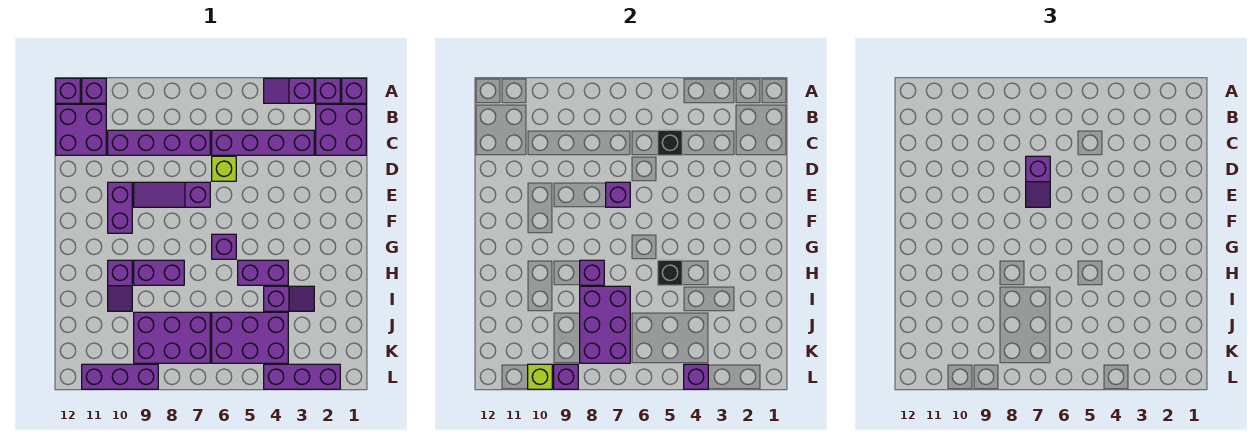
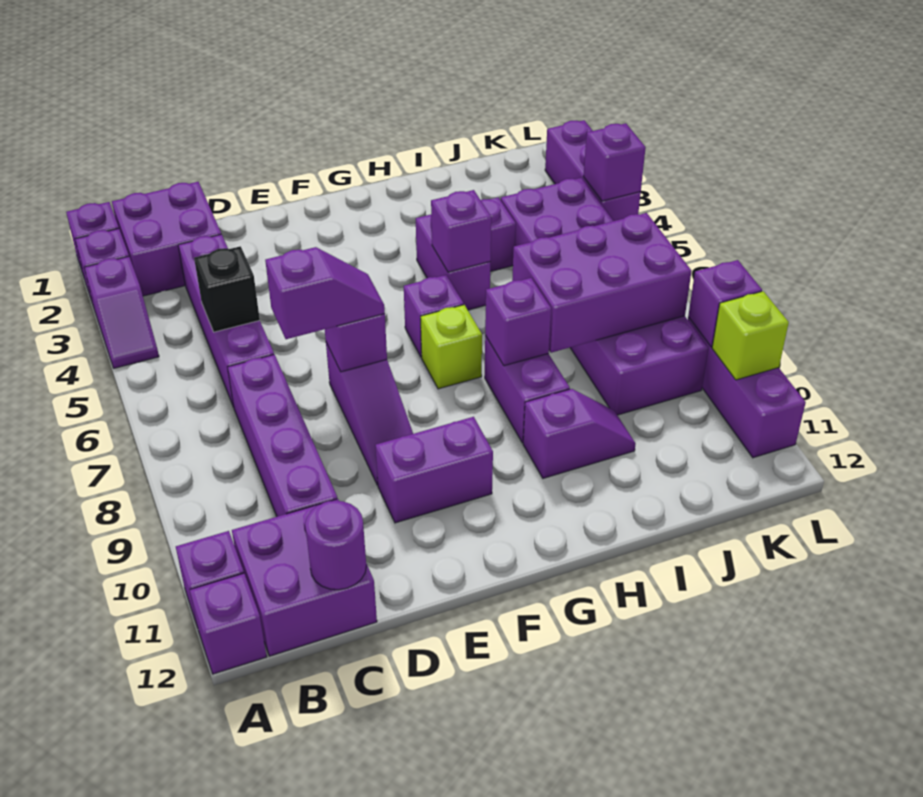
none -> purple round brick C12 level 2
lime brick D6 level 1 -> lime brick G7 level 1
black brick H5 level 2 -> purple brick H5 level 2

